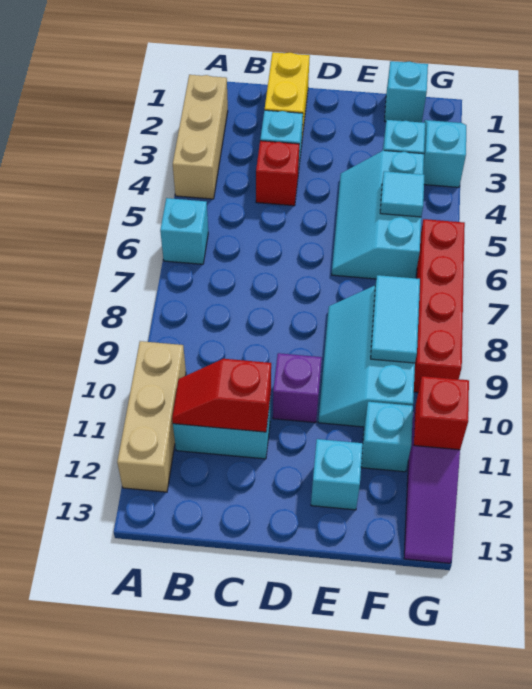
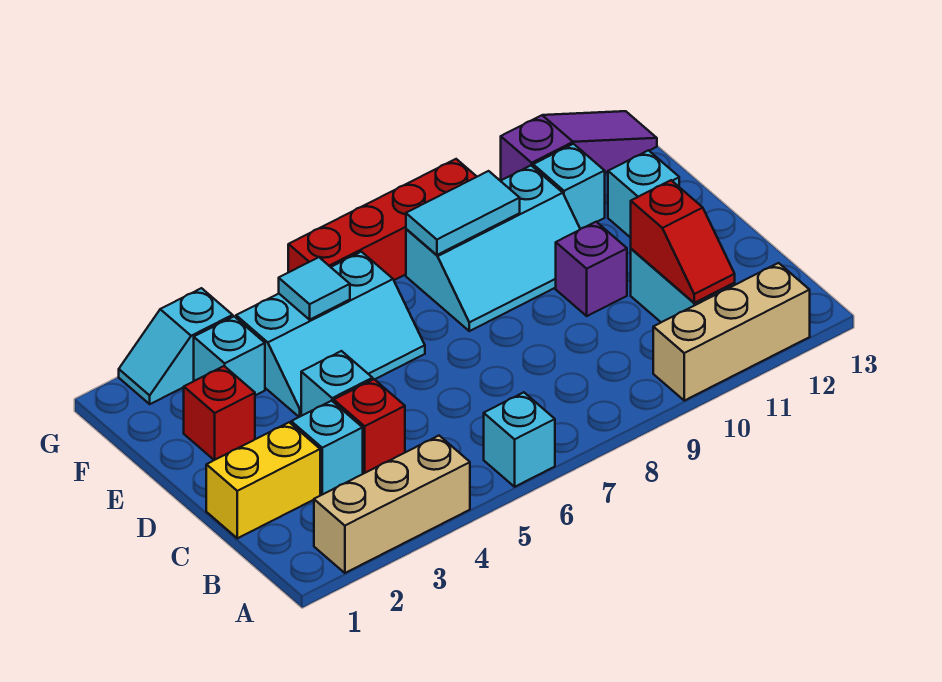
cyan brick F1 level 1 -> cyan brick D4 level 1
red brick G11 level 2 -> red brick E2 level 1

